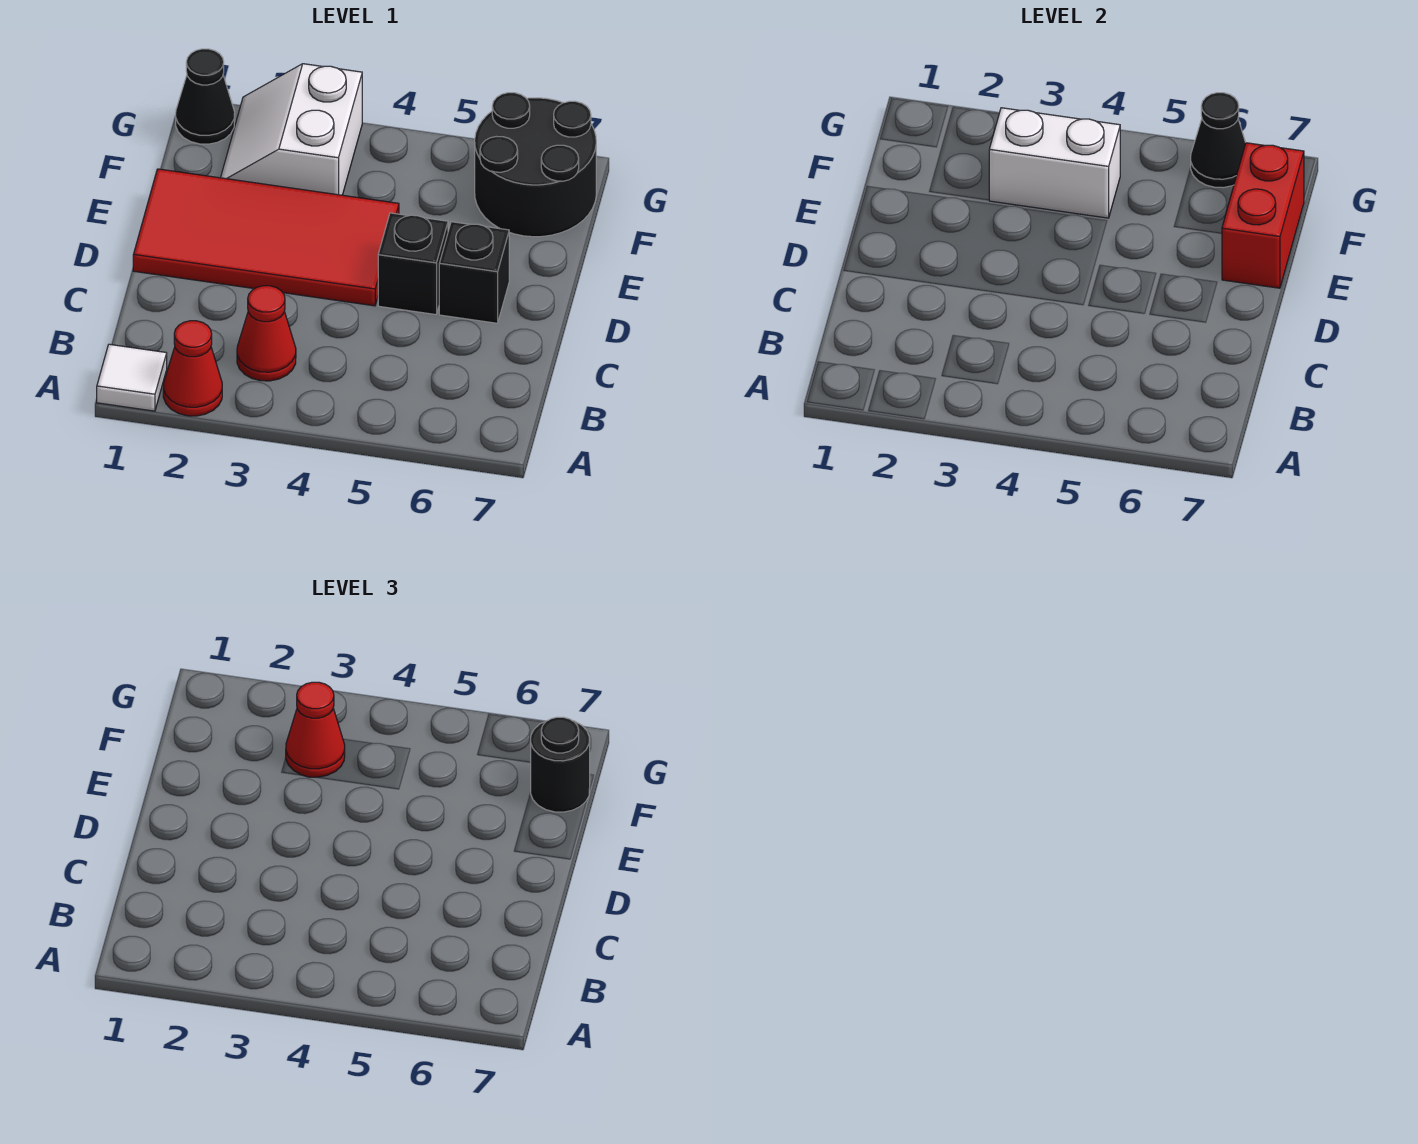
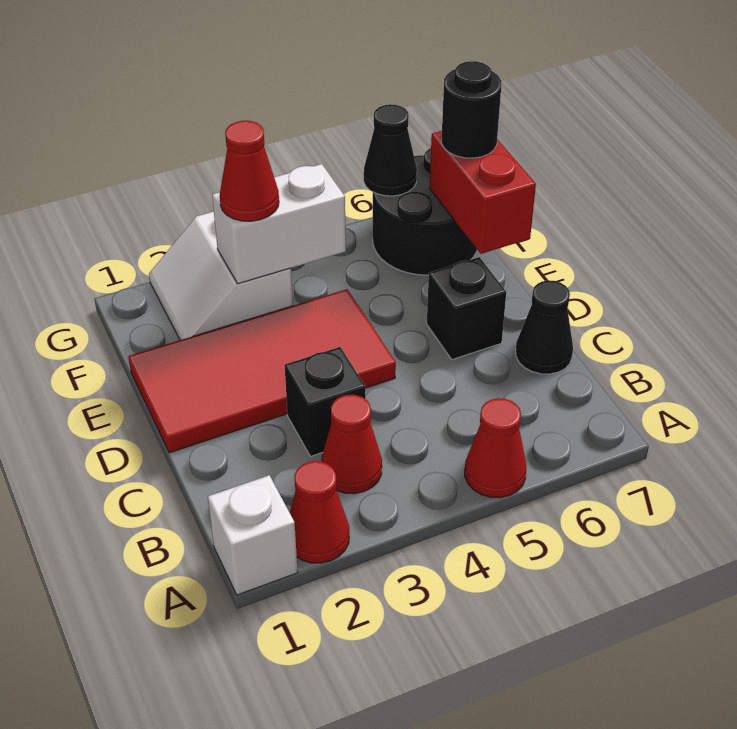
white tile A1 level 1 -> white brick A1 level 1
none -> red cone A5 level 1
black brick D5 level 1 -> black brick C3 level 1
black cone G1 level 1 -> black cone C7 level 1

